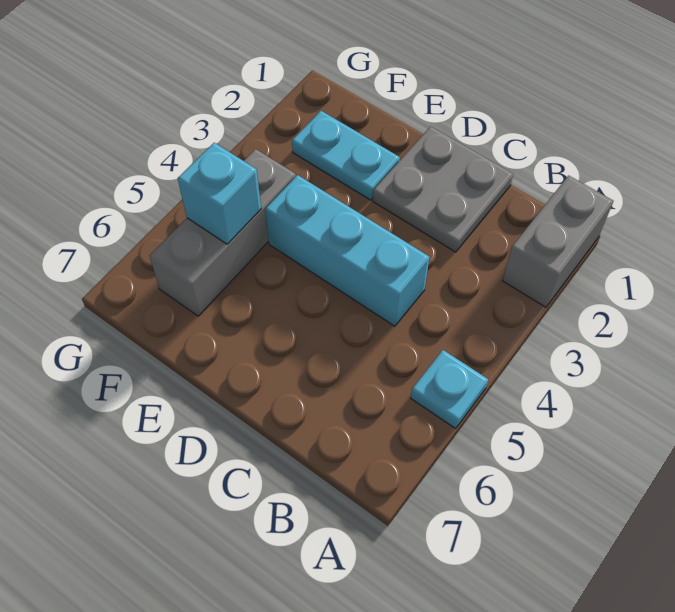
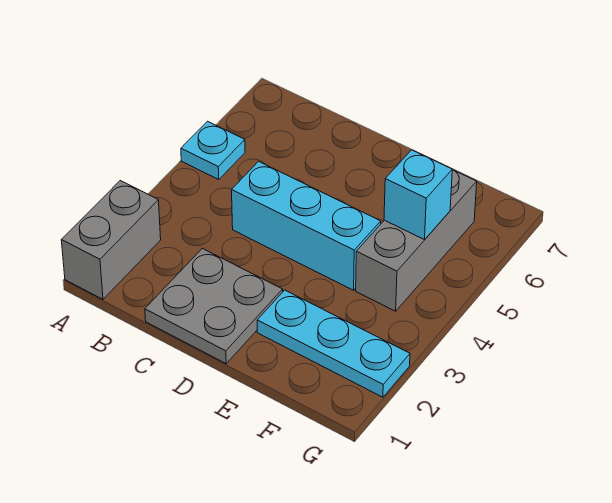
cyan plate E2:F2 level 1 -> cyan plate E2:G2 level 1

